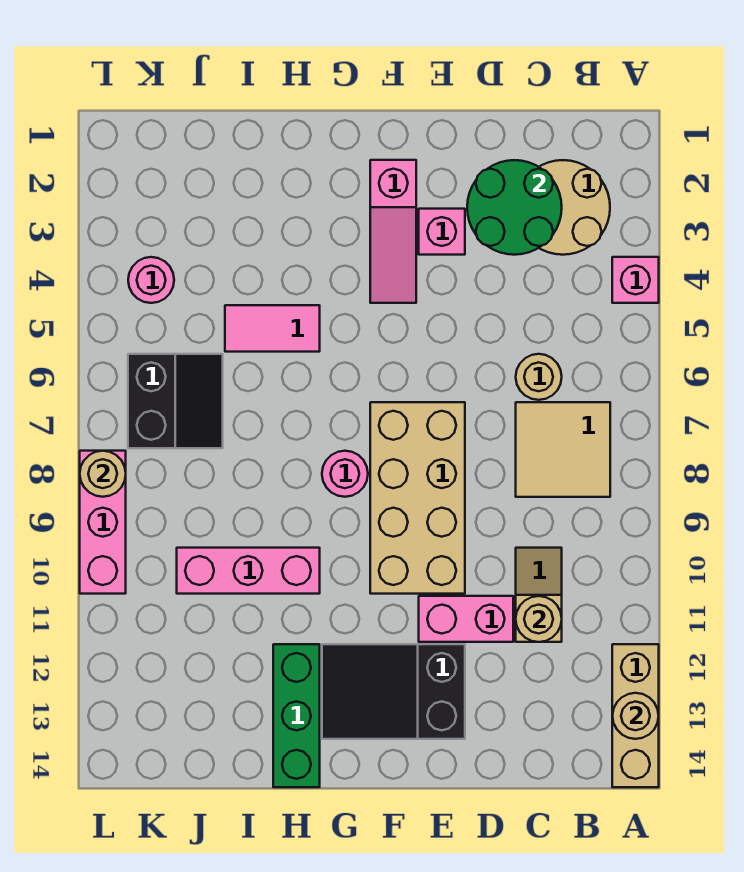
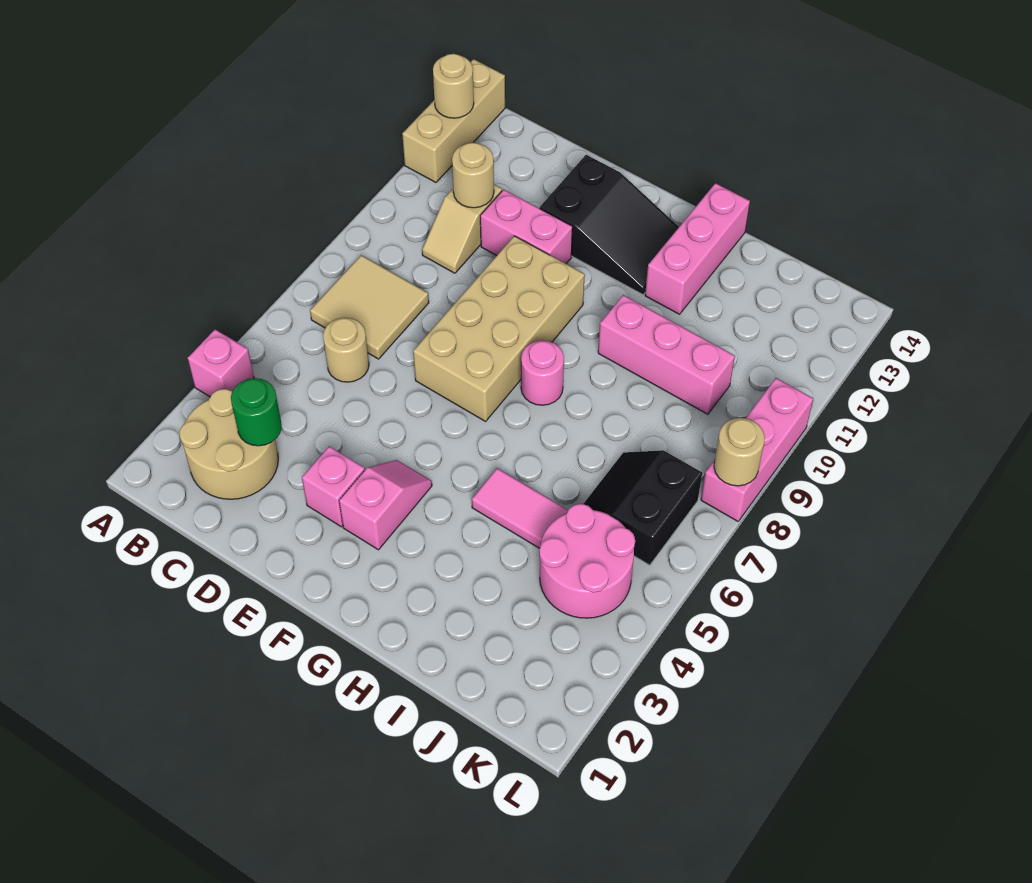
green round brick C2:D3 level 2 -> green round brick C3 level 2
pink slope F2:F4 level 1 top 2 -> pink slope F3:F4 level 1 top 3
green brick H12:H14 level 1 -> pink brick H12:H14 level 1
pink round brick K4 level 1 -> pink round brick J4:K5 level 1

